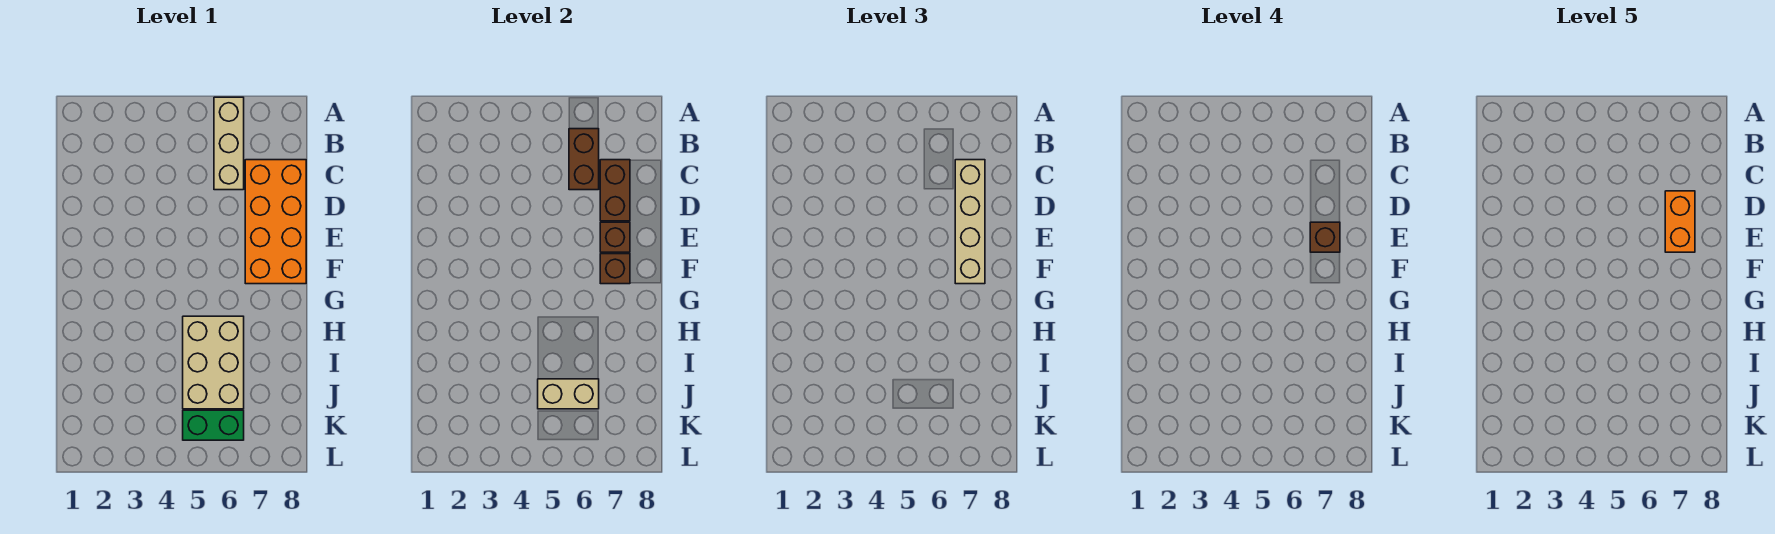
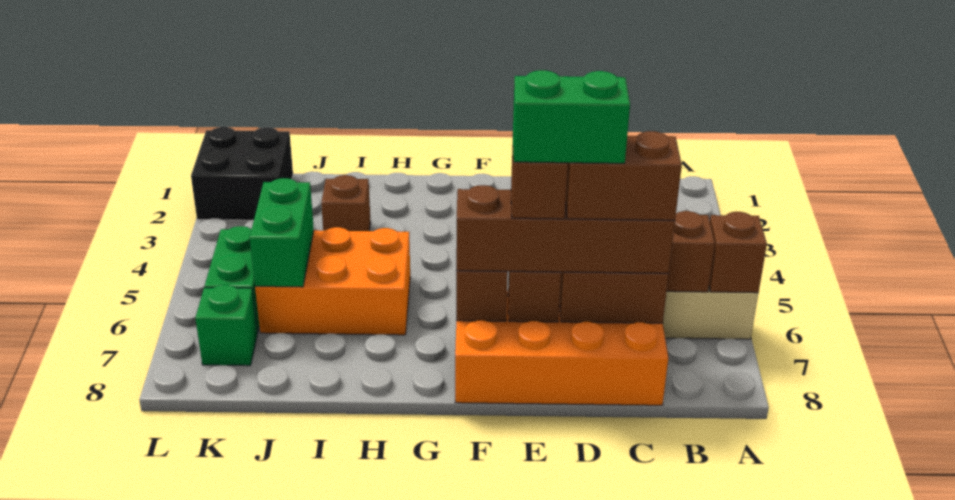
none -> brown brick A6 level 2
tan brick C7:F7 level 3 -> brown brick C7:F7 level 3
none -> brown brick C7:D7 level 4
orange brick D7:E7 level 5 -> green brick D7:E7 level 5
tan brick H5:J6 level 1 -> orange brick H5:J6 level 1
none -> brown brick I3 level 1
tan brick J5:J6 level 2 -> green brick J5:J6 level 2
none -> black brick K1:L2 level 1
none -> green brick K7 level 1

